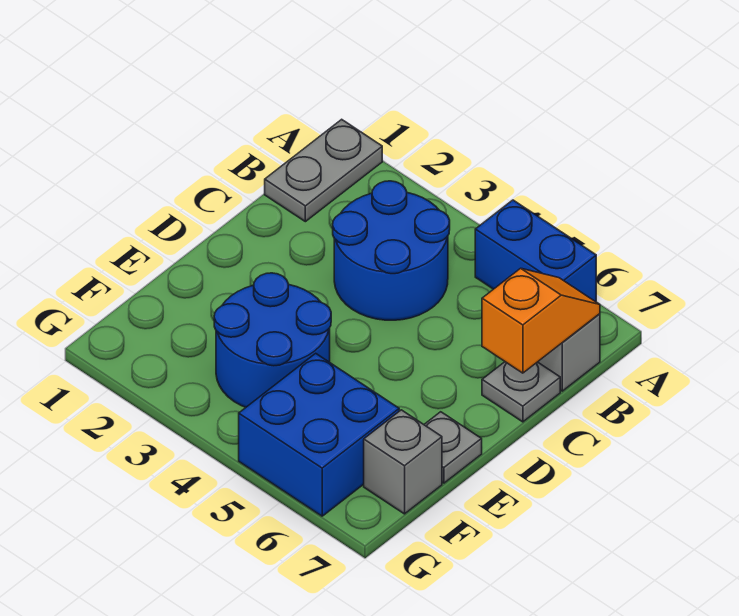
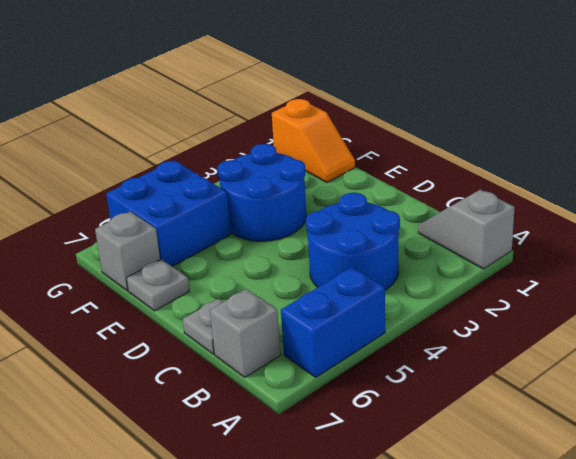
grey plate A1:B1 level 1 -> grey slope A1:B1 level 1 top A
orange slope B7:C7 level 2 top C -> orange slope F1:G1 level 1 top G

